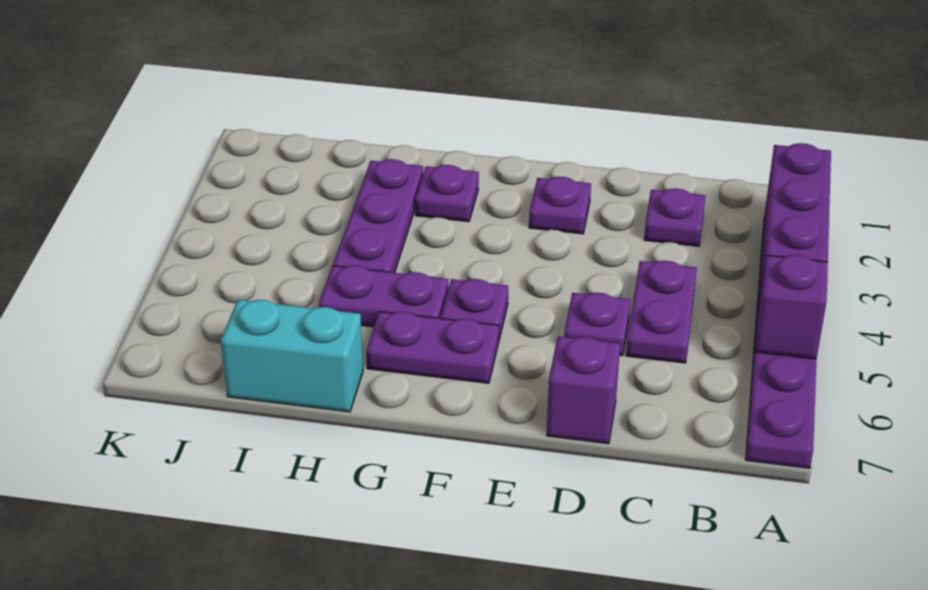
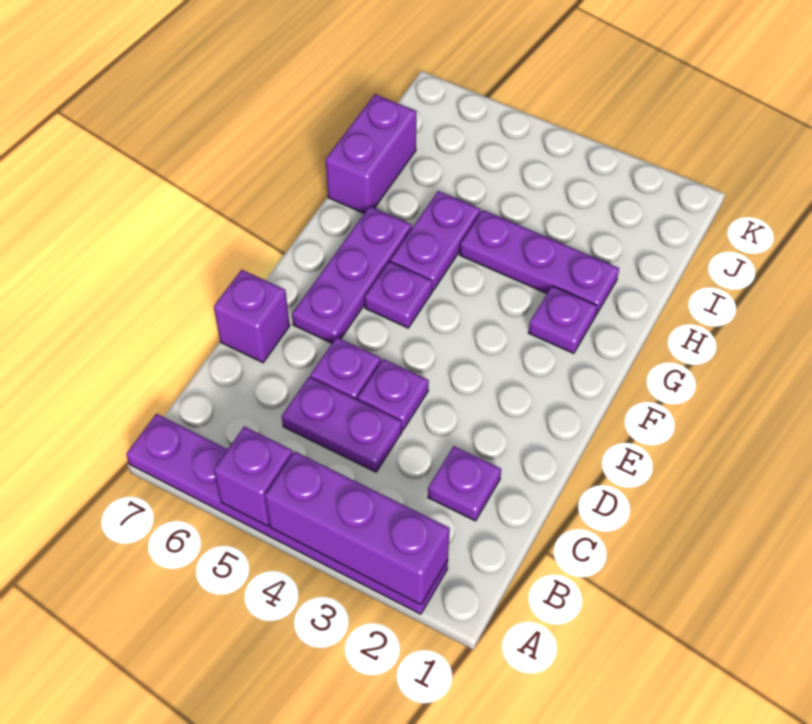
purple plate E2 level 1 -> purple plate D4 level 1
purple plate F6:G6 level 1 -> purple plate E6:G6 level 1
cyan brick H7:I7 level 1 -> purple brick H7:I7 level 1

